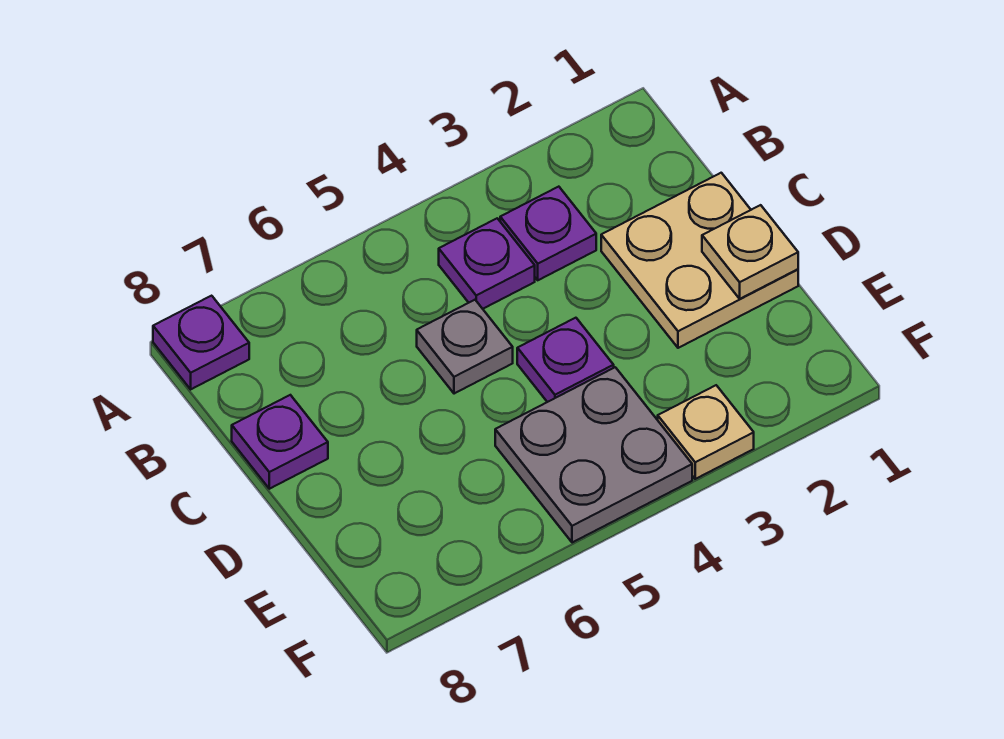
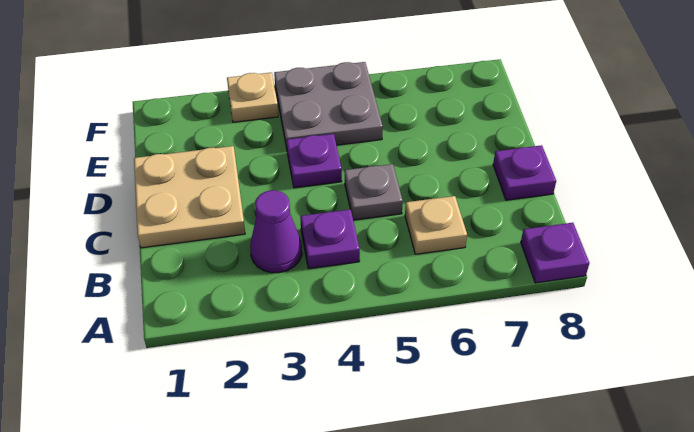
purple plate B3 level 1 -> purple cone B3 level 1
tan plate D1 level 2 -> tan plate B6 level 1

